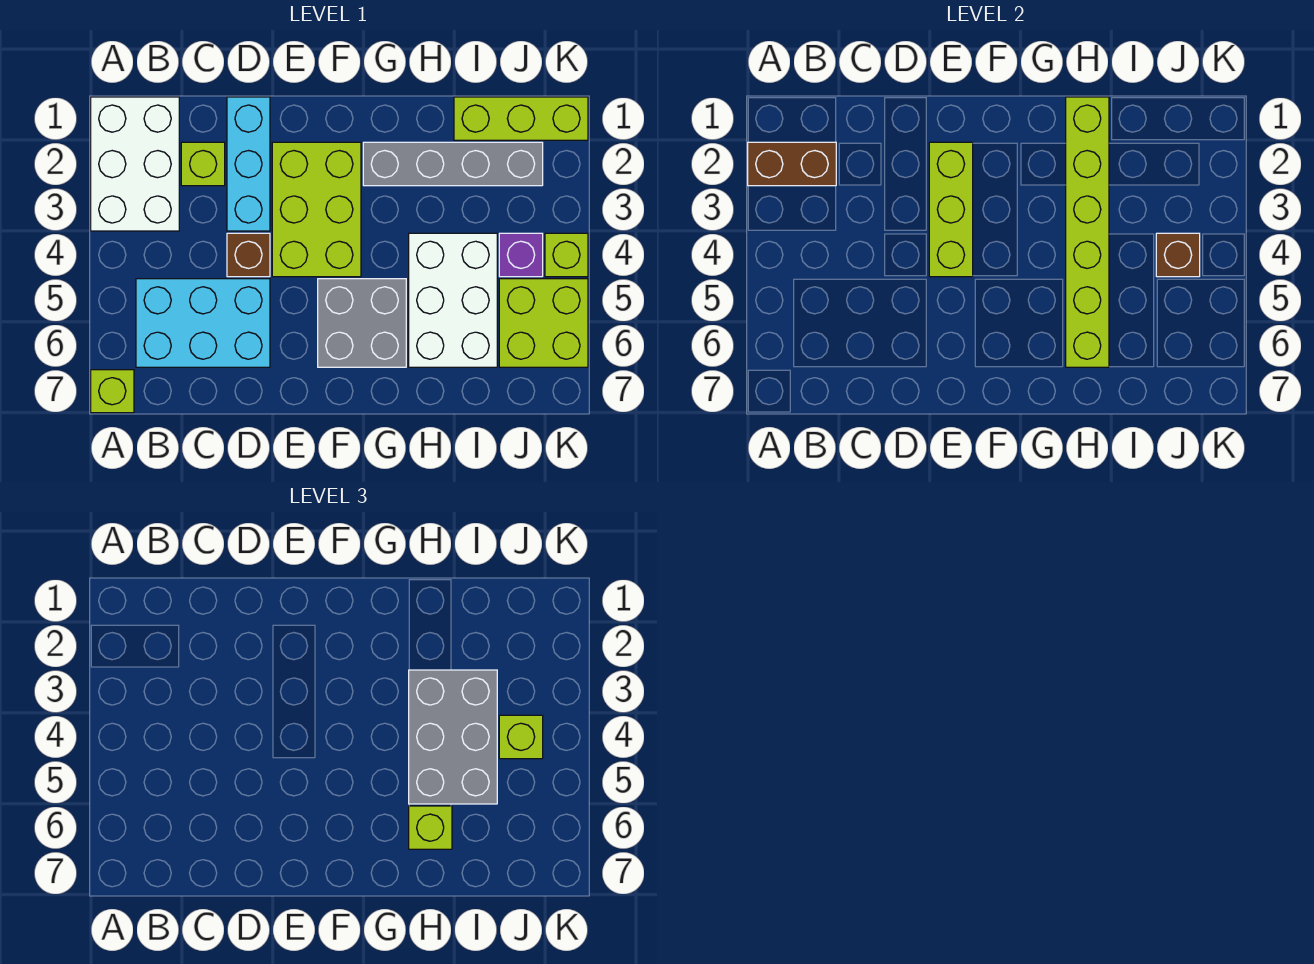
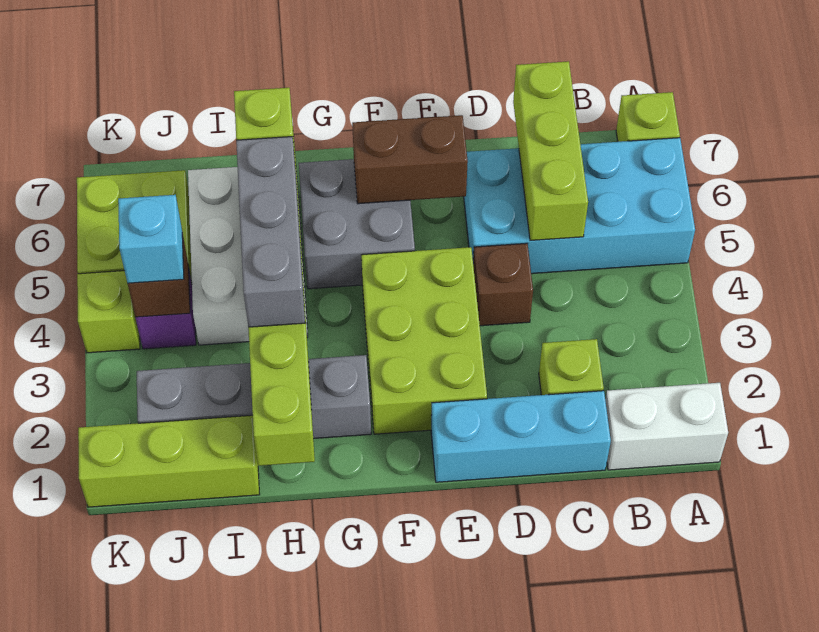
white brick A1:B3 level 1 -> white brick A1:B1 level 1
brown brick A2:B2 level 2 -> brown brick E6:F6 level 2
cyan brick B5:D6 level 1 -> cyan brick A5:D6 level 1
cyan brick D1:D3 level 1 -> cyan brick C1:E1 level 1
lime brick E2:E4 level 2 -> lime brick C5:C7 level 2
grey brick H3:I5 level 3 -> grey brick H3:H5 level 3
lime brick J4 level 3 -> cyan brick J4 level 3

